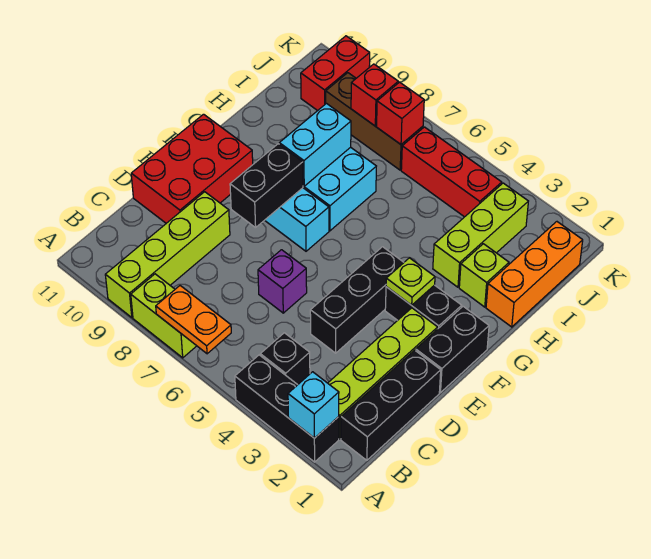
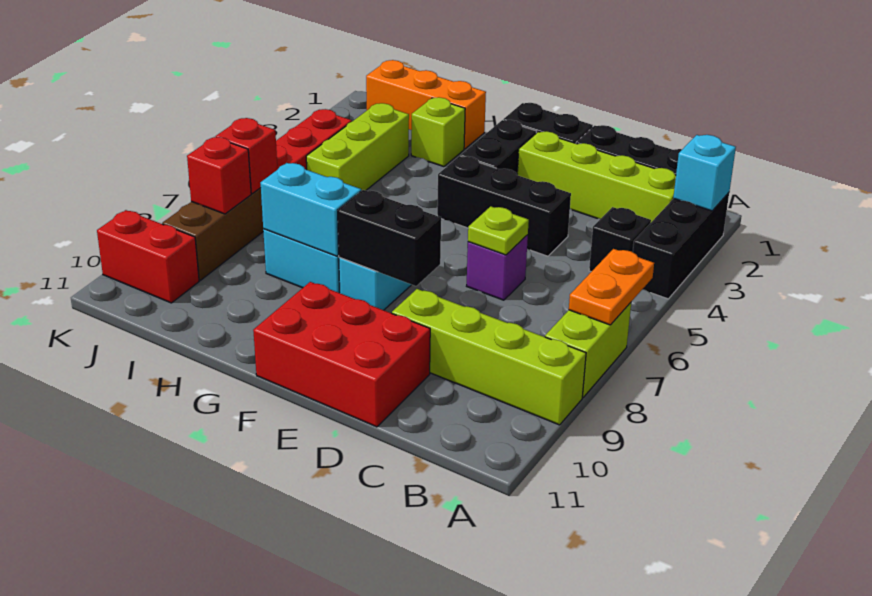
lime plate F3 level 2 -> lime plate D6 level 2
lime brick H3:J3 level 1 -> lime brick I3:I5 level 1

